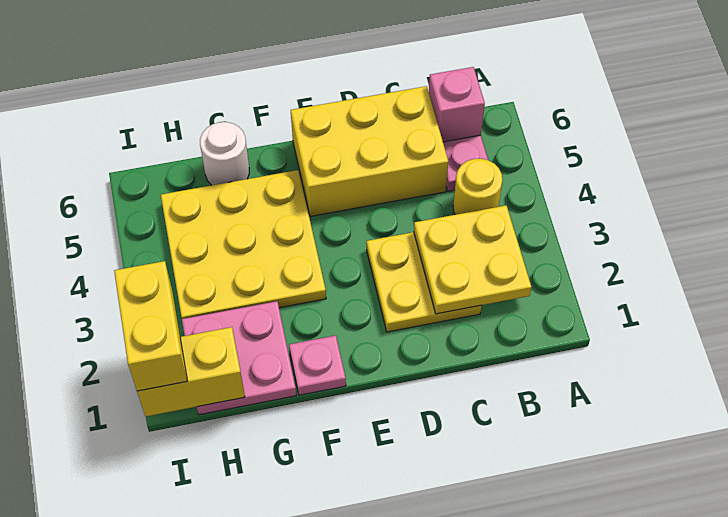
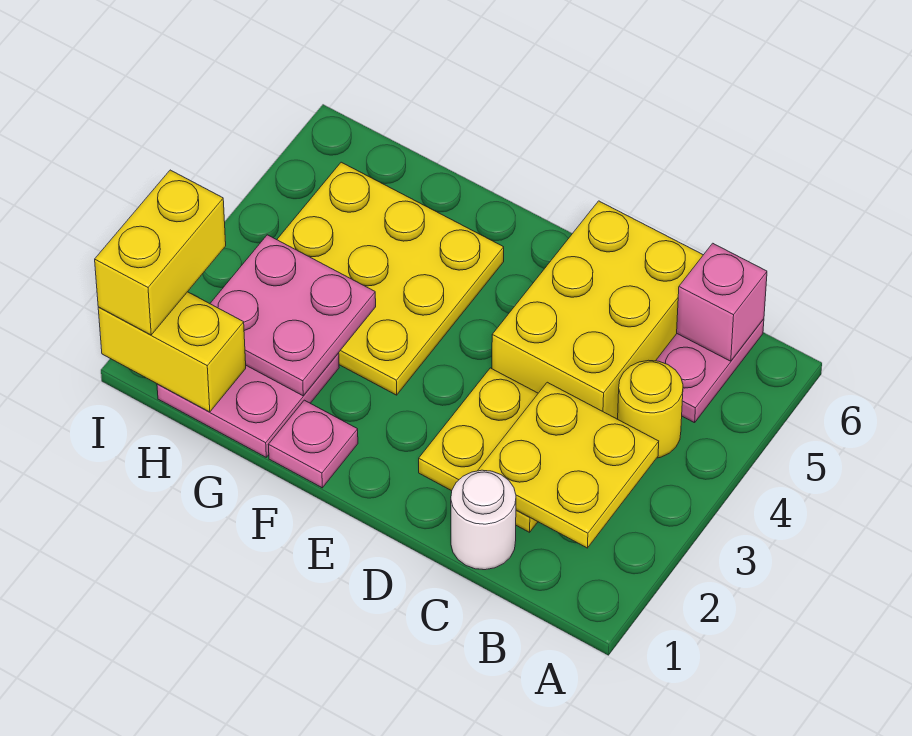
yellow brick C5:E6 level 1 -> yellow brick C4:D6 level 1
none -> pink plate G2:H3 level 2
white round brick G6 level 1 -> white round brick C1 level 1

